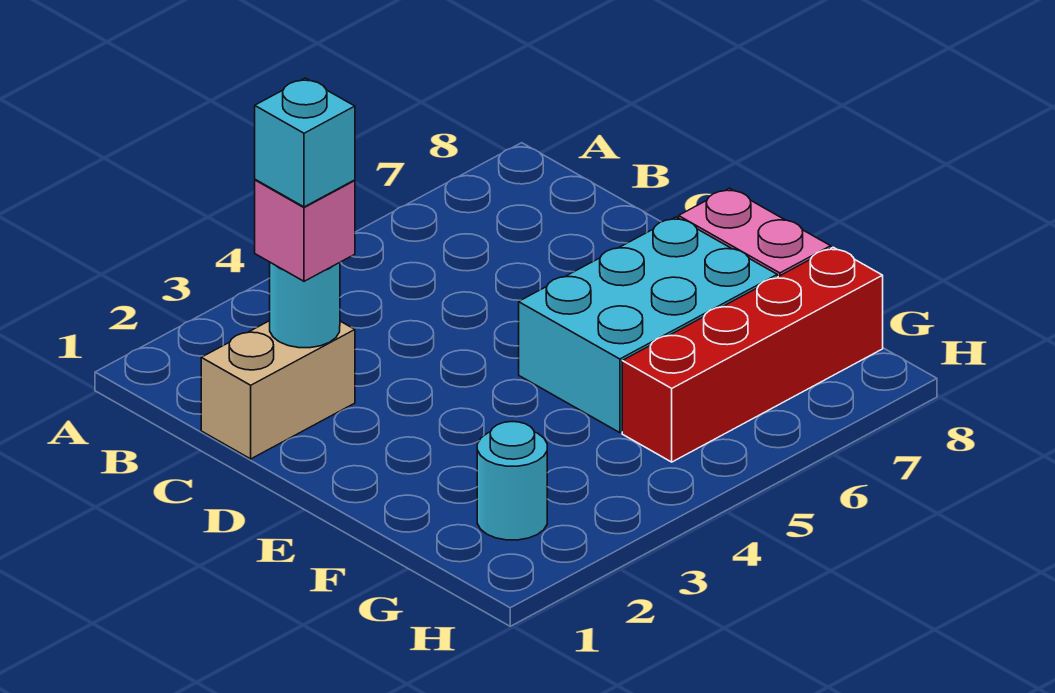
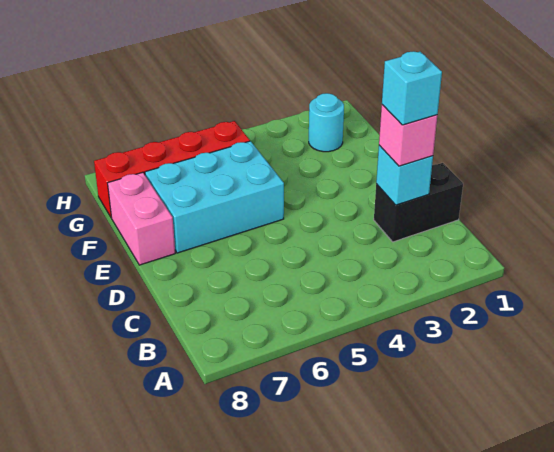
tan brick C1:C2 level 1 -> black brick C1:C2 level 1
cyan round brick C2 level 2 -> cyan brick C2 level 2

